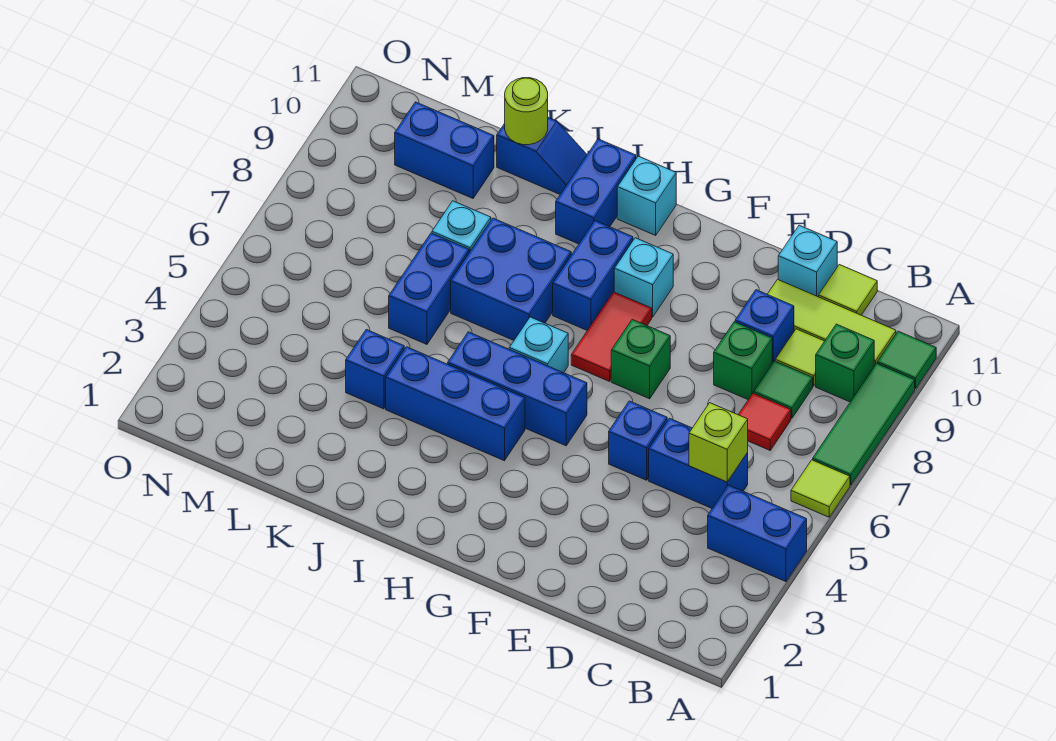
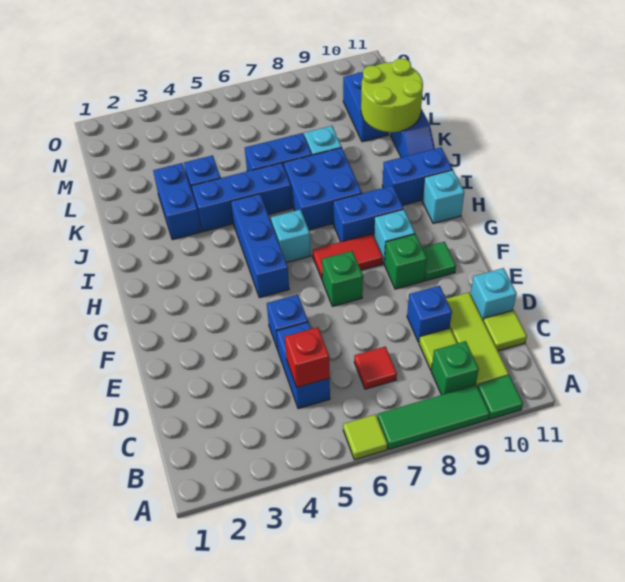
blue brick A4:B4 level 1 -> blue brick J3:K3 level 1
lime brick C5 level 2 -> red brick C5 level 2
green tile C8 level 1 -> green tile F10 level 1
green brick D8 level 1 -> green brick F9 level 1
blue brick H4:J4 level 1 -> blue brick J4:J6 level 1
lime round brick K11 level 2 -> lime round brick K10:L11 level 2

